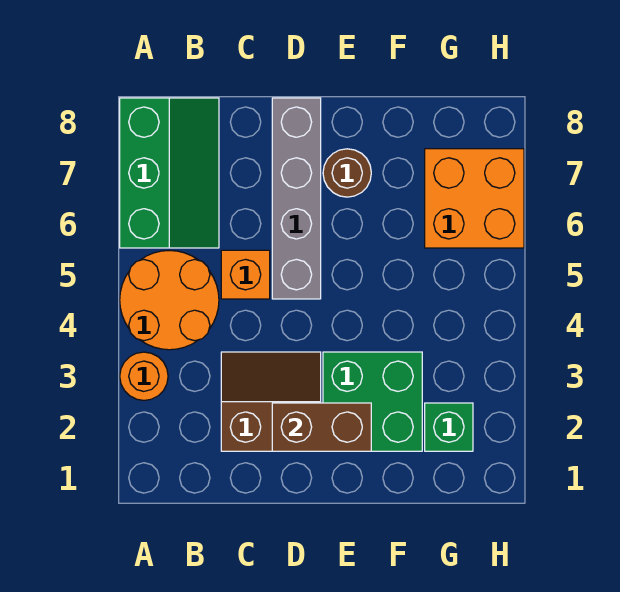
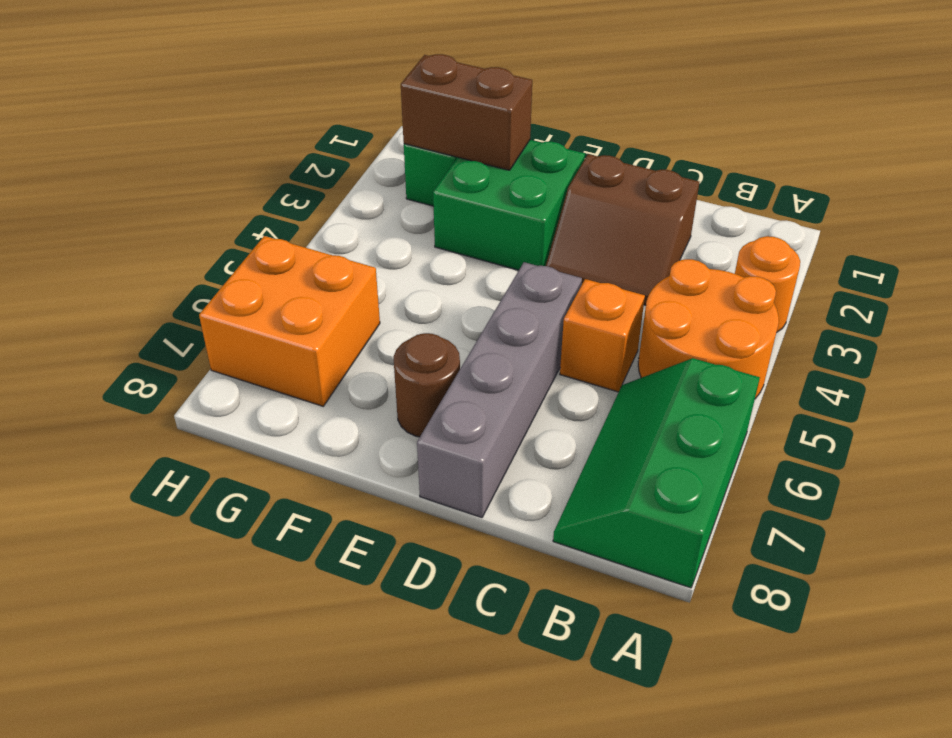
brown brick D2:E2 level 2 -> brown brick F2:G2 level 2

